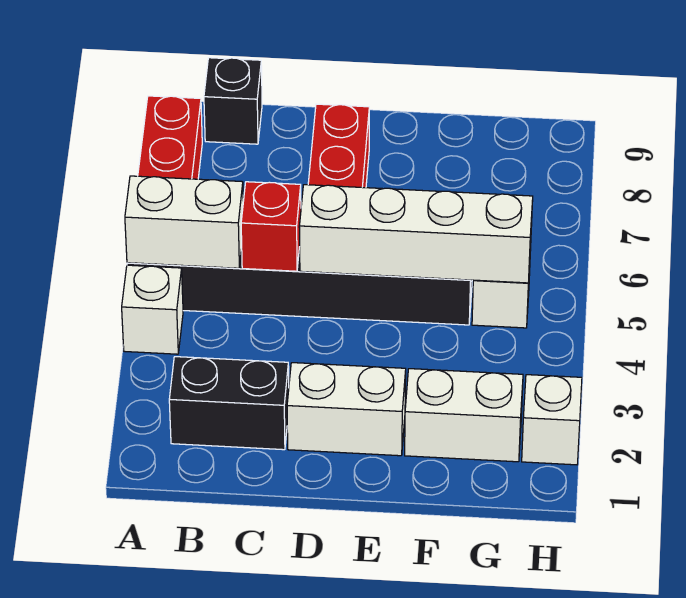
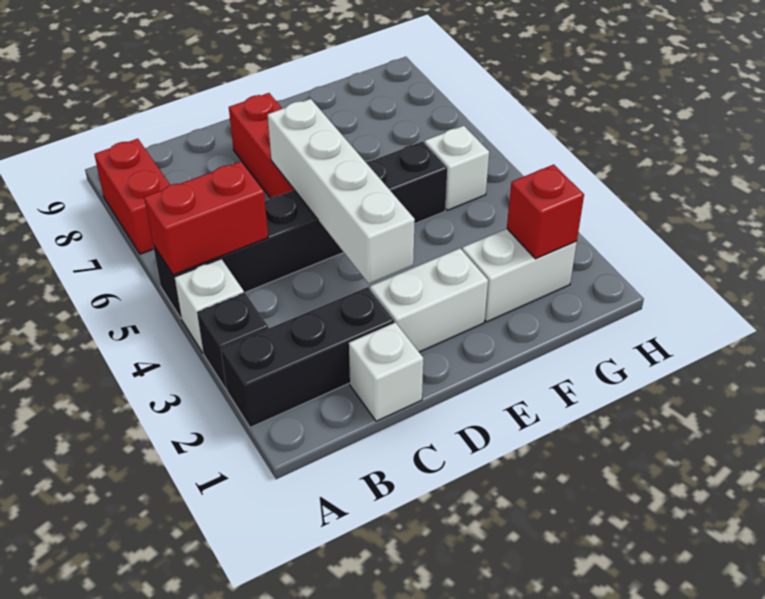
white brick A5:B5 level 2 -> red brick A5:B5 level 2
black brick B2:C2 level 1 -> black brick A2:C2 level 1
black brick B9 level 1 -> black brick A3 level 1
red brick C5 level 2 -> red brick G2 level 2
white brick D5:G5 level 2 -> white brick D3:D6 level 2
white brick H2 level 1 -> white brick C1 level 1

